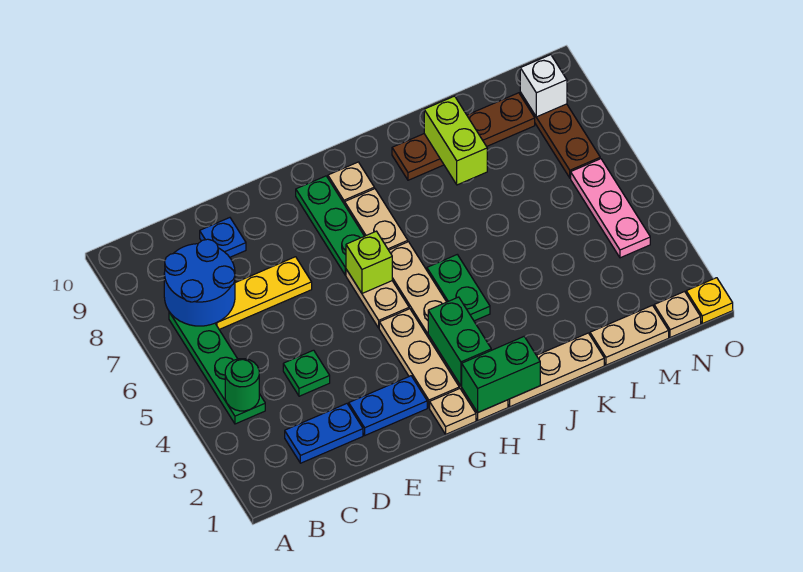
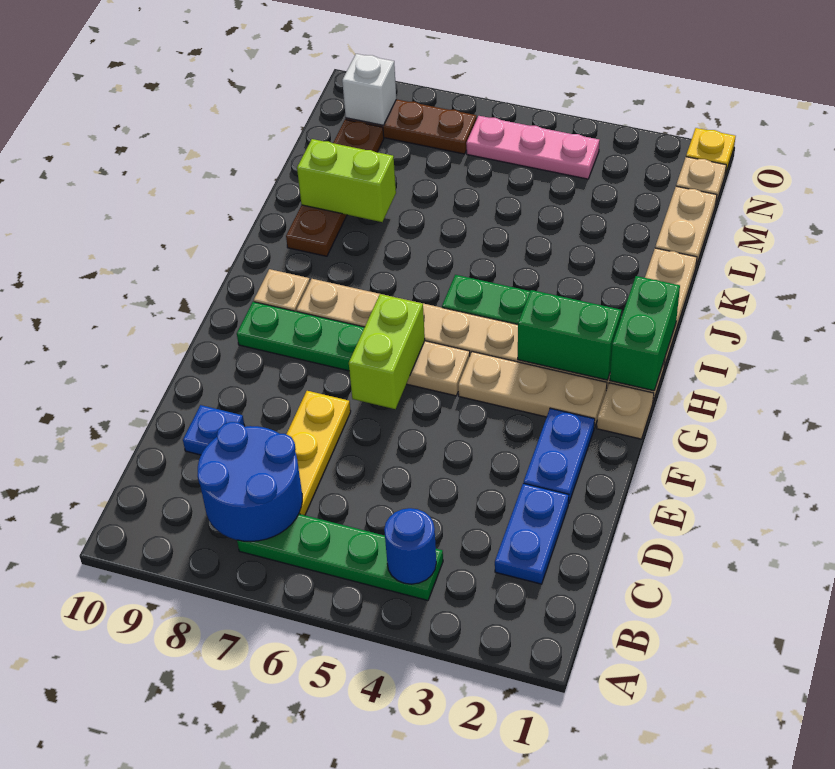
green round brick B4 level 2 -> blue round brick B4 level 2
green plate D4 level 1 -> none
lime brick G6 level 2 -> lime brick F6:G6 level 2

